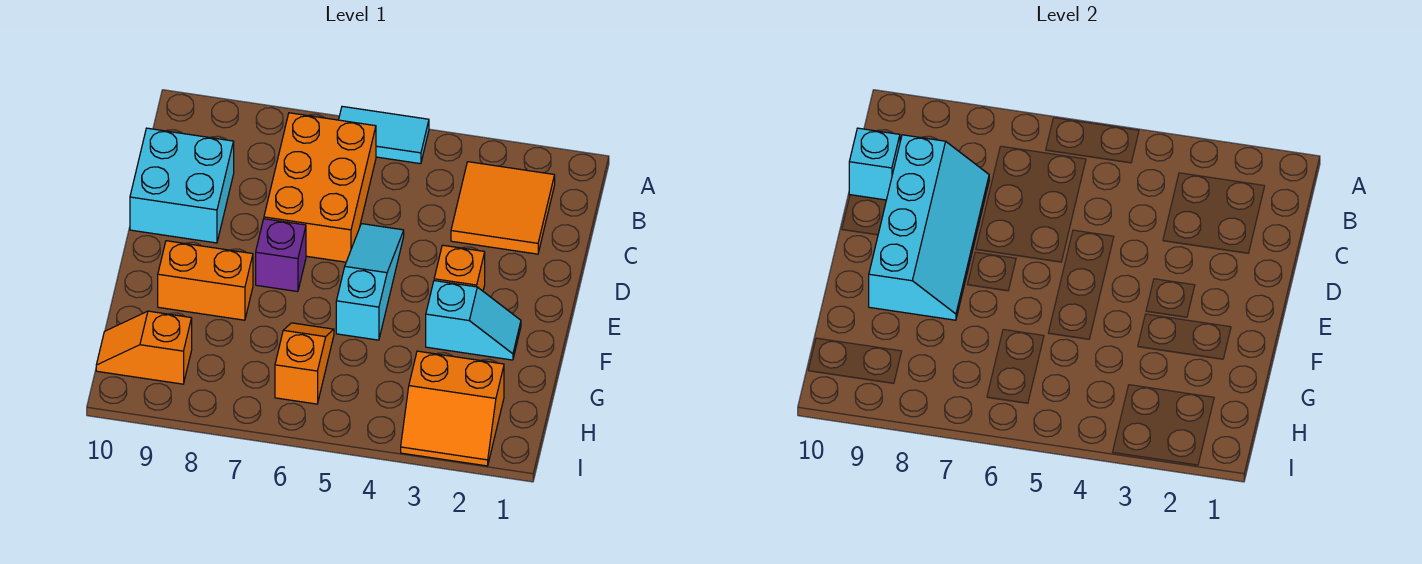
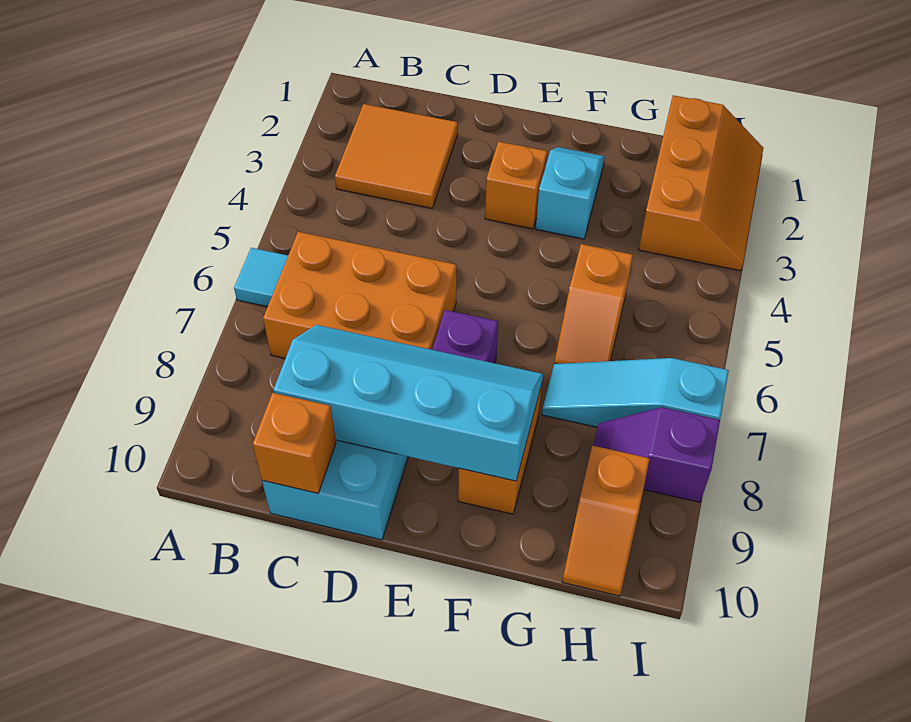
cyan tile A5:A6 level 1 -> cyan tile A6 level 1
cyan brick C10 level 2 -> orange brick C10 level 2
cyan slope D5:F5 level 1 top F -> cyan slope G7:I7 level 1 top I
orange slope G6:H6 level 1 top H -> orange slope G5:G6 level 1 top 5
orange slope H2:I3 level 1 top H -> orange slope H1:I3 level 1 top H
none -> purple slope H8:I8 level 1 top I

